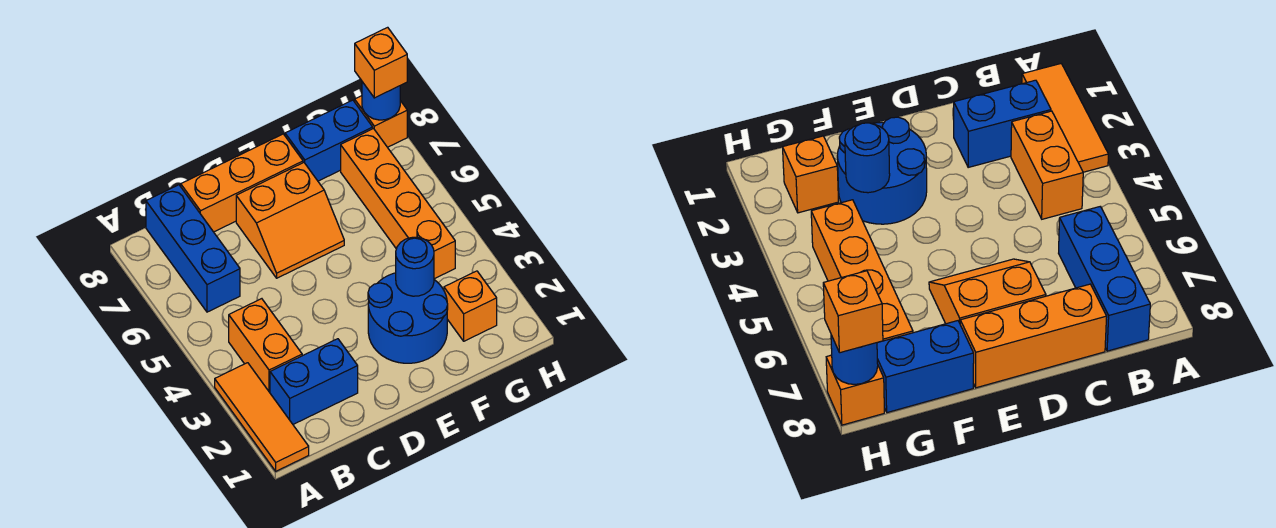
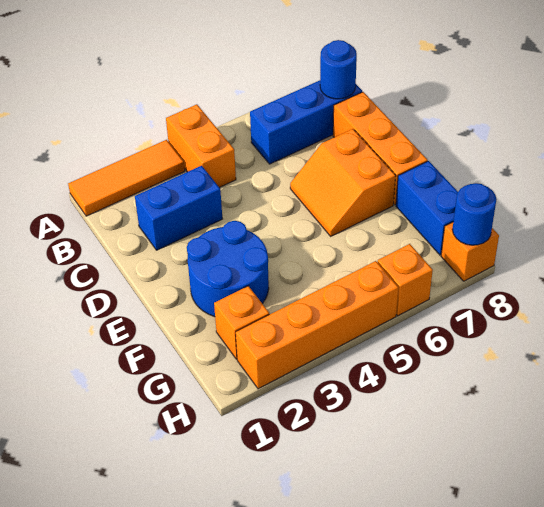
blue brick B2:C2 level 1 -> blue brick C2:C3 level 1
orange brick B3:B4 level 1 -> orange brick A4:B4 level 1
blue round brick F3 level 2 -> blue round brick B8 level 2
orange brick G4:G7 level 1 -> orange brick H2:H5 level 1
orange brick H8 level 3 -> orange brick H6 level 1

